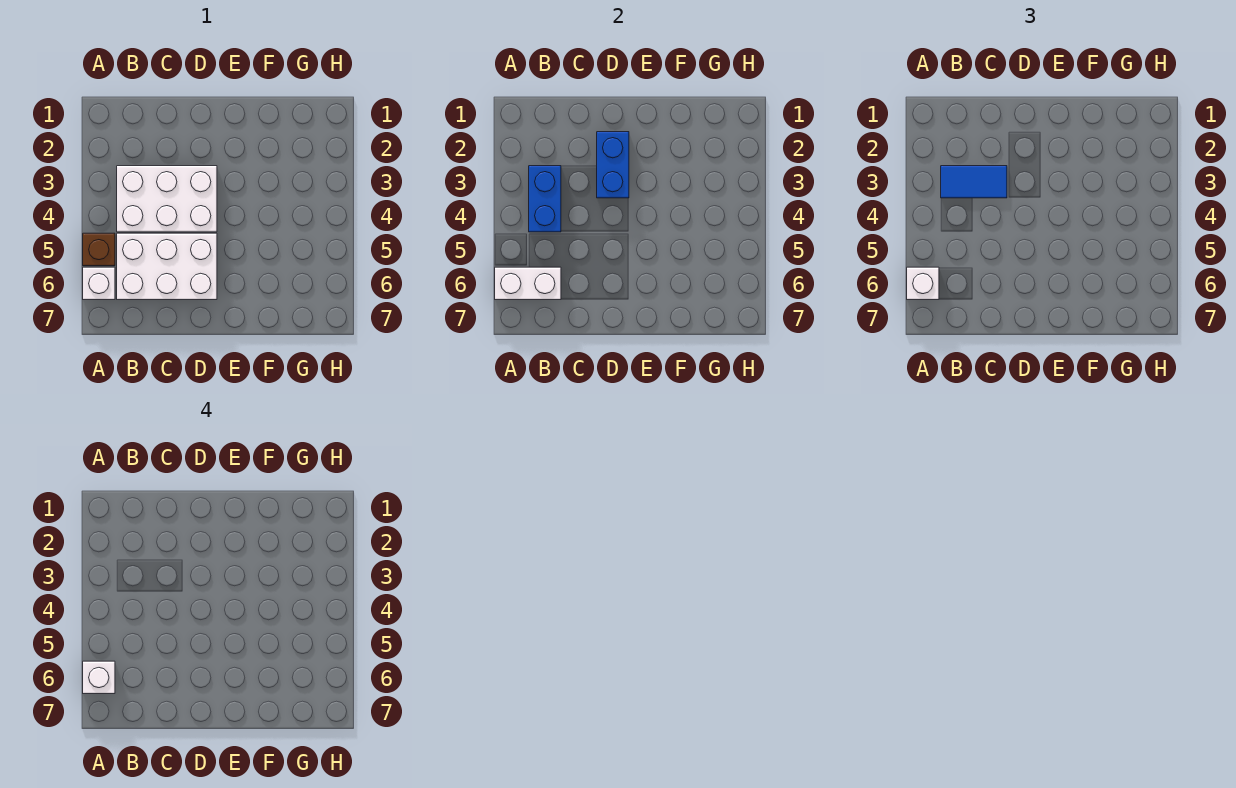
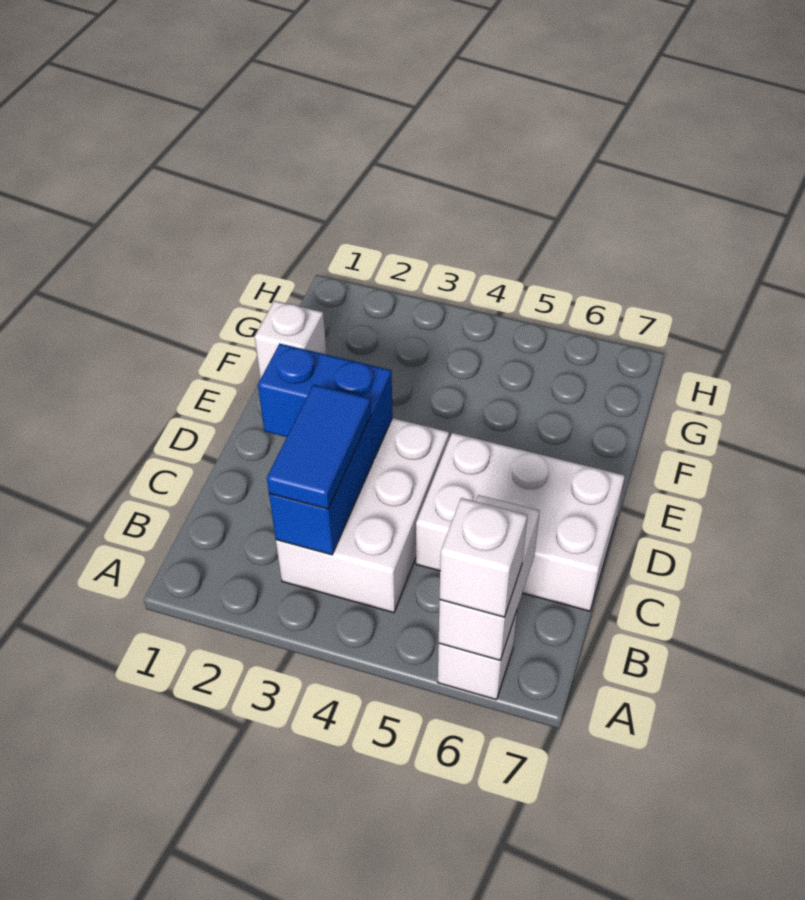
brown brick A5 level 1 -> none
white brick A6 level 4 -> white brick F1 level 1
blue brick B3:B4 level 2 -> blue brick B3:C3 level 2
white brick B5:D6 level 1 -> white brick C5:D7 level 1

